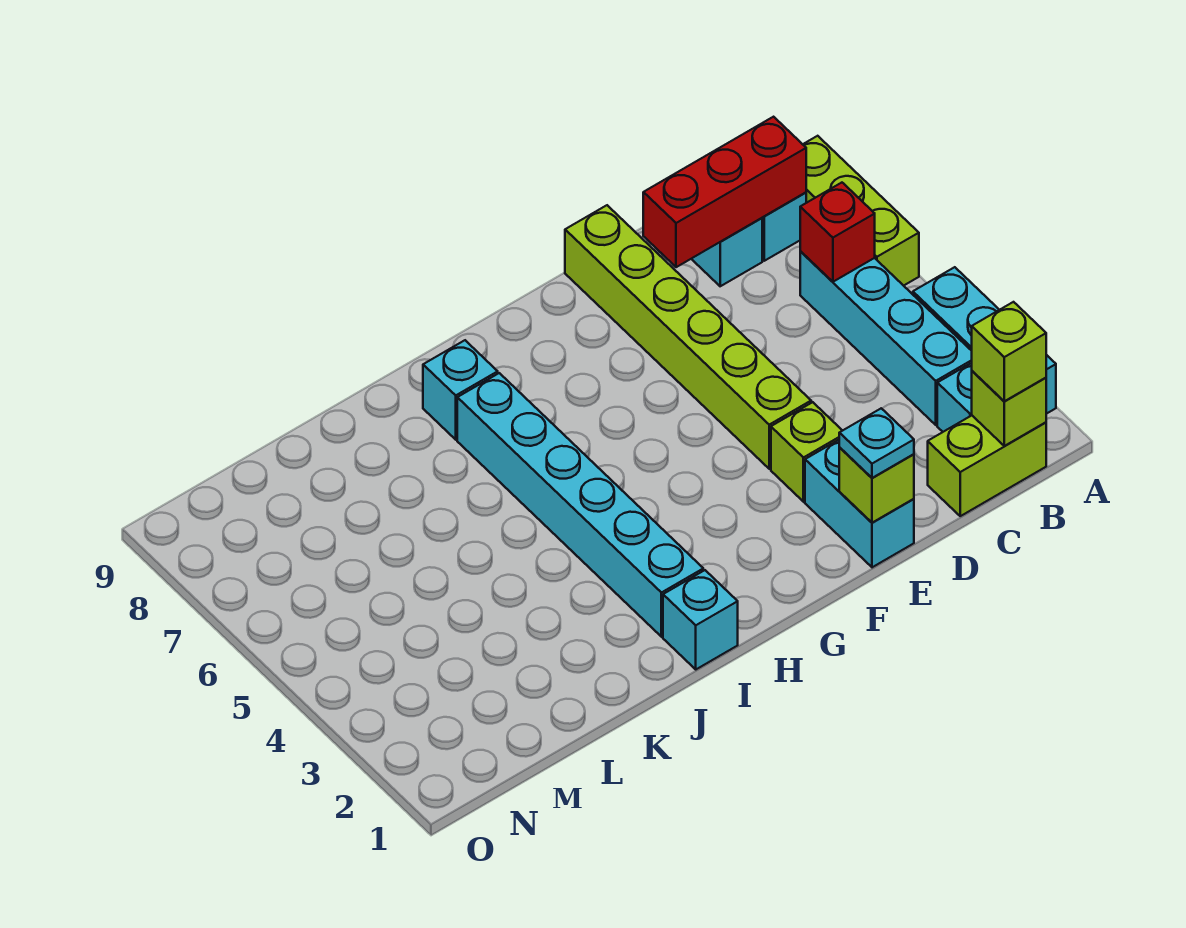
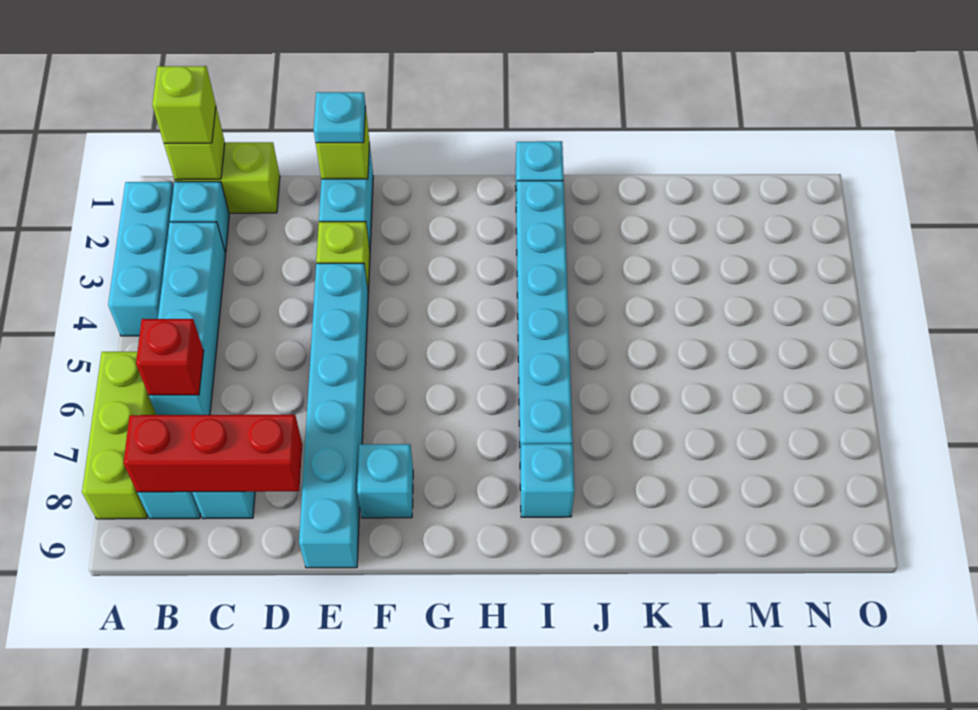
lime brick E4:E9 level 1 -> cyan brick E4:E9 level 1
none -> cyan brick F8 level 1

